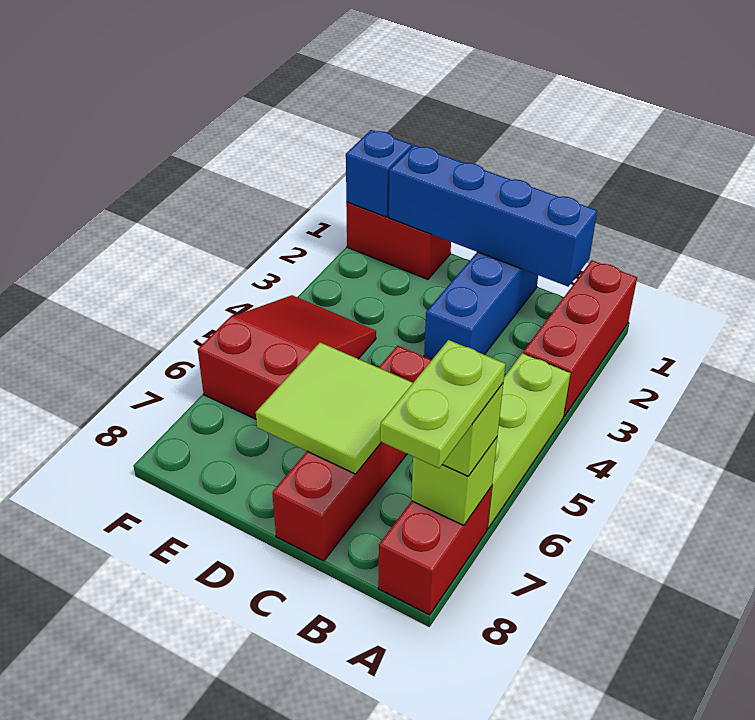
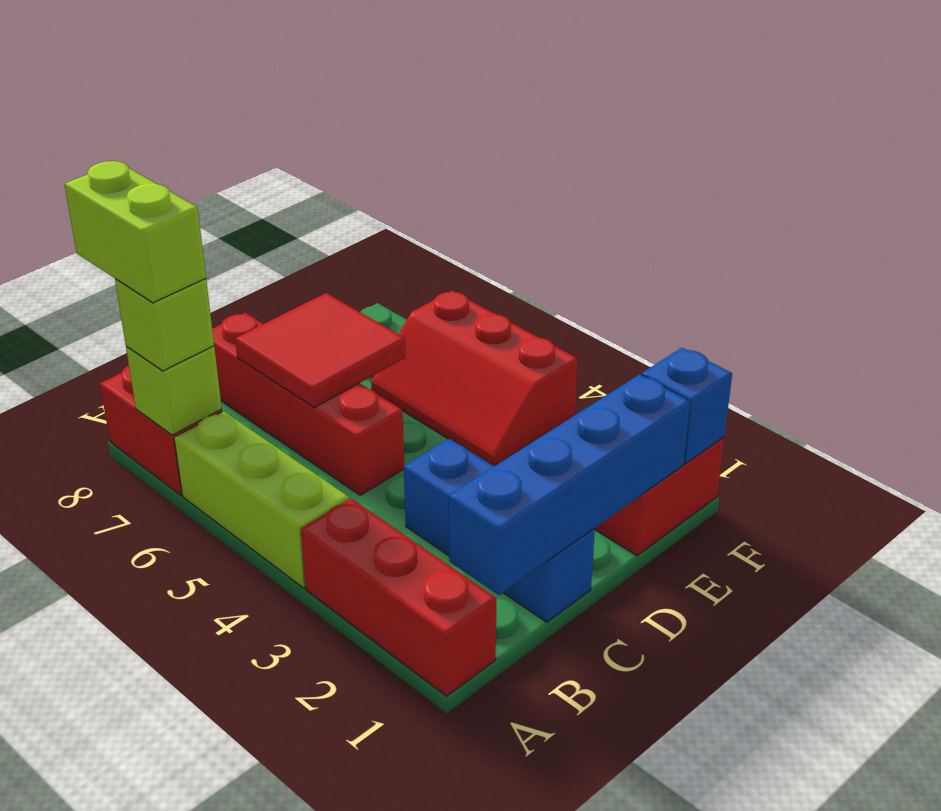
lime plate A7:A8 level 4 -> lime brick A7:A8 level 4
lime tile C6:D7 level 2 -> red tile C6:D7 level 2
red slope E4:F6 level 1 top 6 -> red slope E4:F6 level 1 top F

